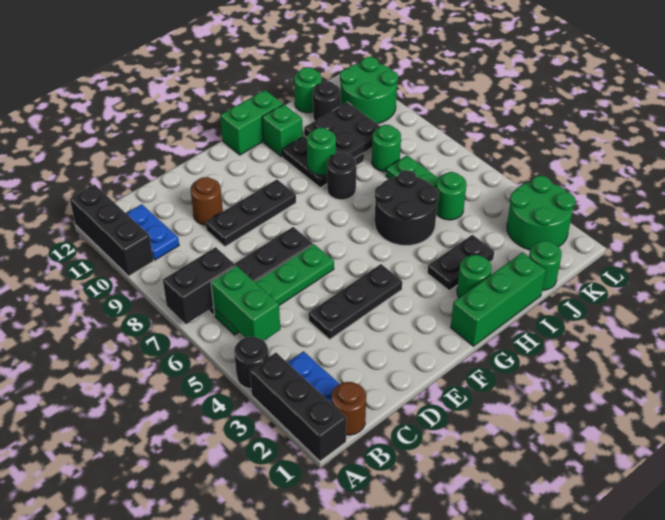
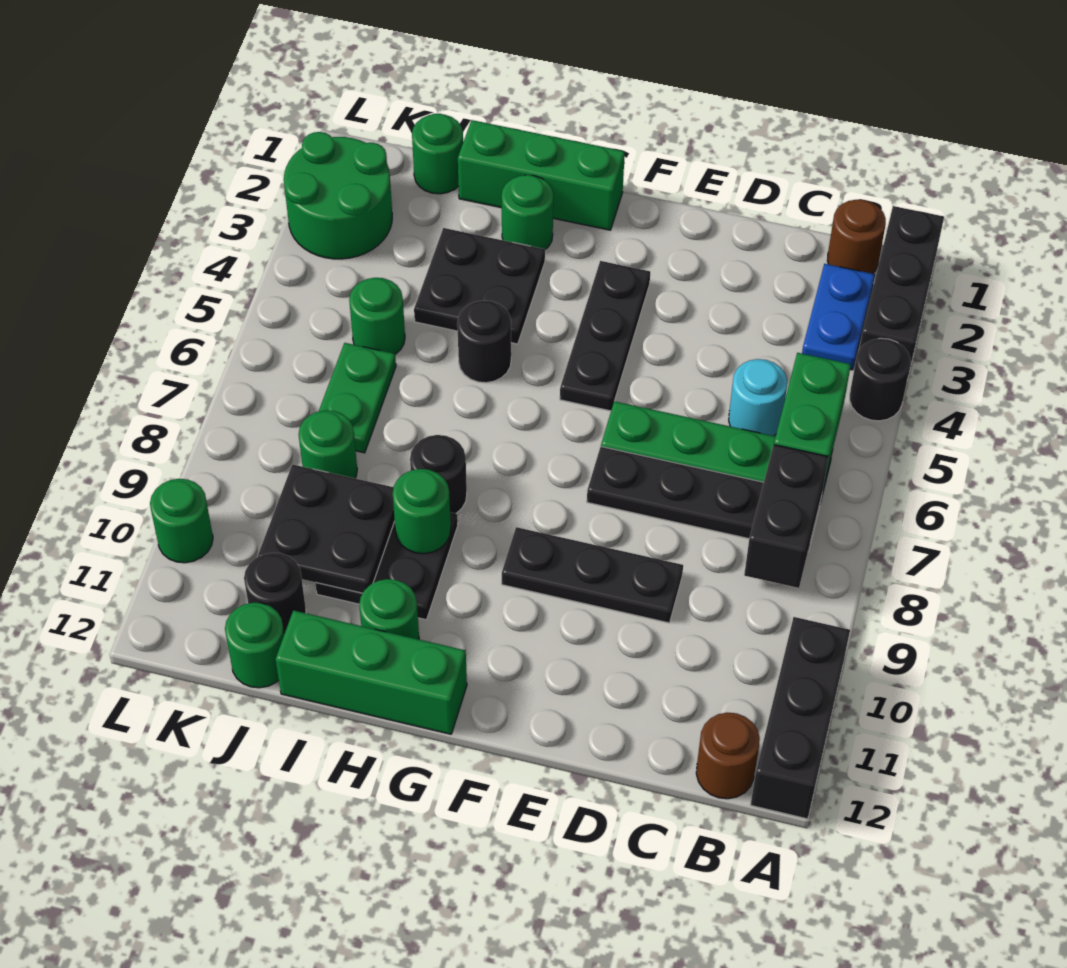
black brick A7:B7 level 2 -> black brick B7:B8 level 2
blue plate B10:B11 level 1 -> none
none -> cyan round brick C5 level 1
black plate D4:F4 level 1 -> black plate F3:F5 level 1
brown round brick D10 level 1 -> brown round brick B12 level 1
green brick G12:H12 level 1 -> green brick G12:I12 level 1
black plate H3:I3 level 1 -> black plate H3:I4 level 1
black round brick H5:I6 level 1 -> black round brick H5 level 1
green brick H11 level 1 -> green round brick H11 level 1
green round brick K10:L11 level 1 -> green round brick L10 level 1

